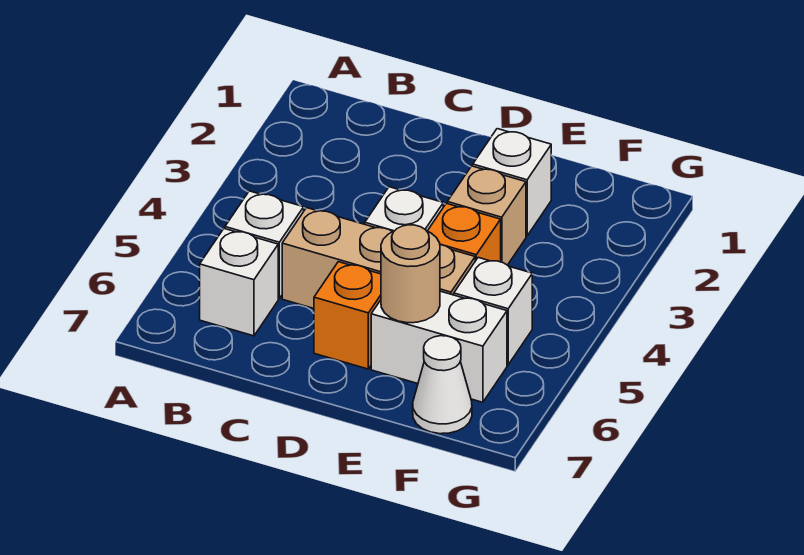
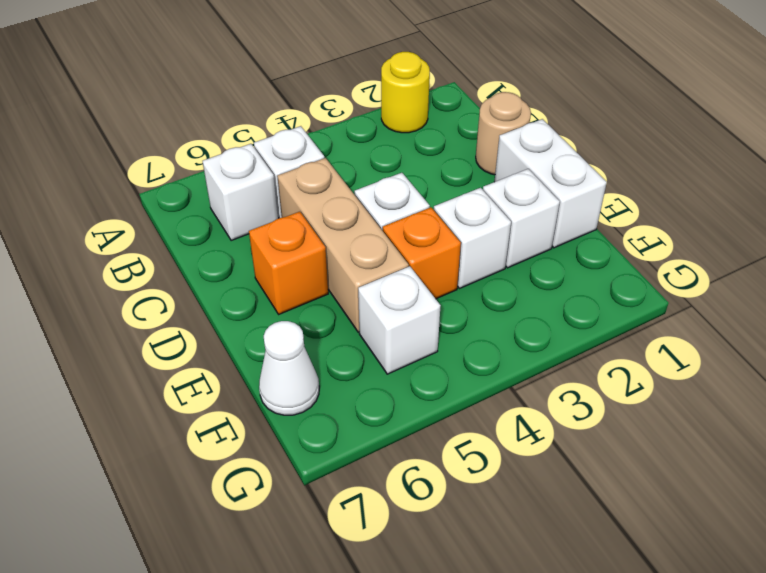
none -> yellow round brick A2 level 1
tan brick E3 level 1 -> white brick E3 level 1
white brick E6:F6 level 1 -> white brick D1:E1 level 1
tan round brick E6 level 2 -> tan round brick C1 level 1

